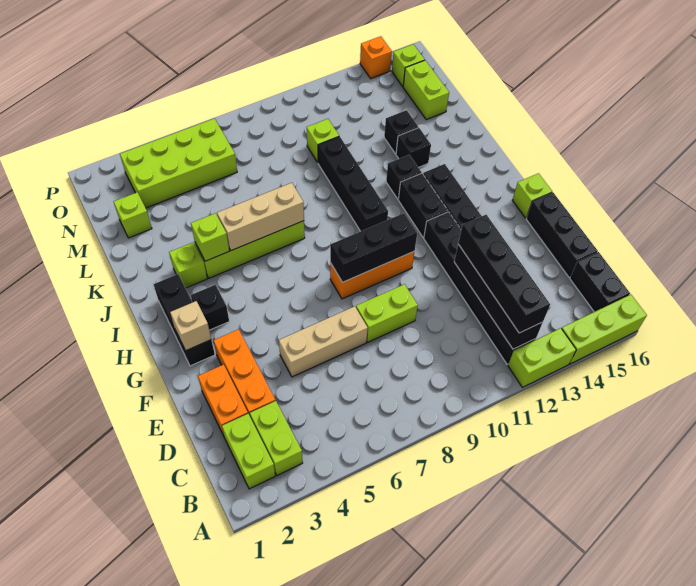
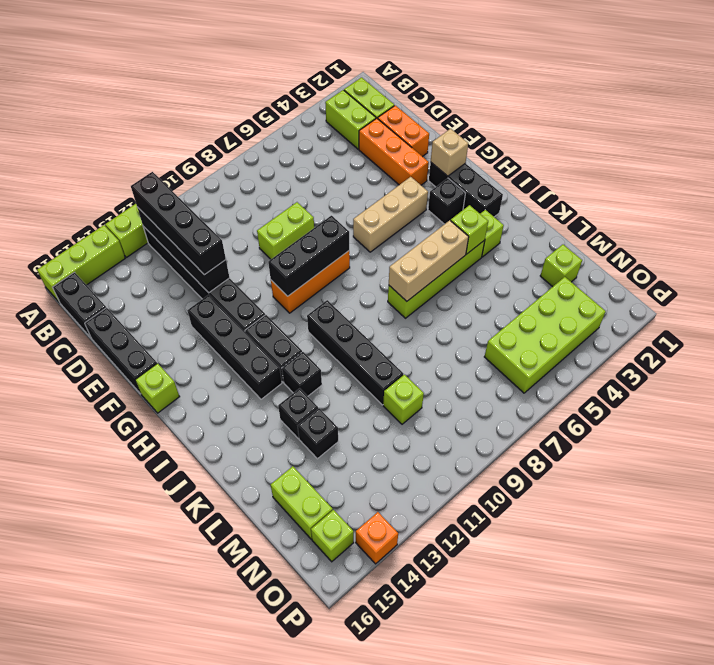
tan brick E5:E7 level 1 -> tan brick G4:G6 level 1

